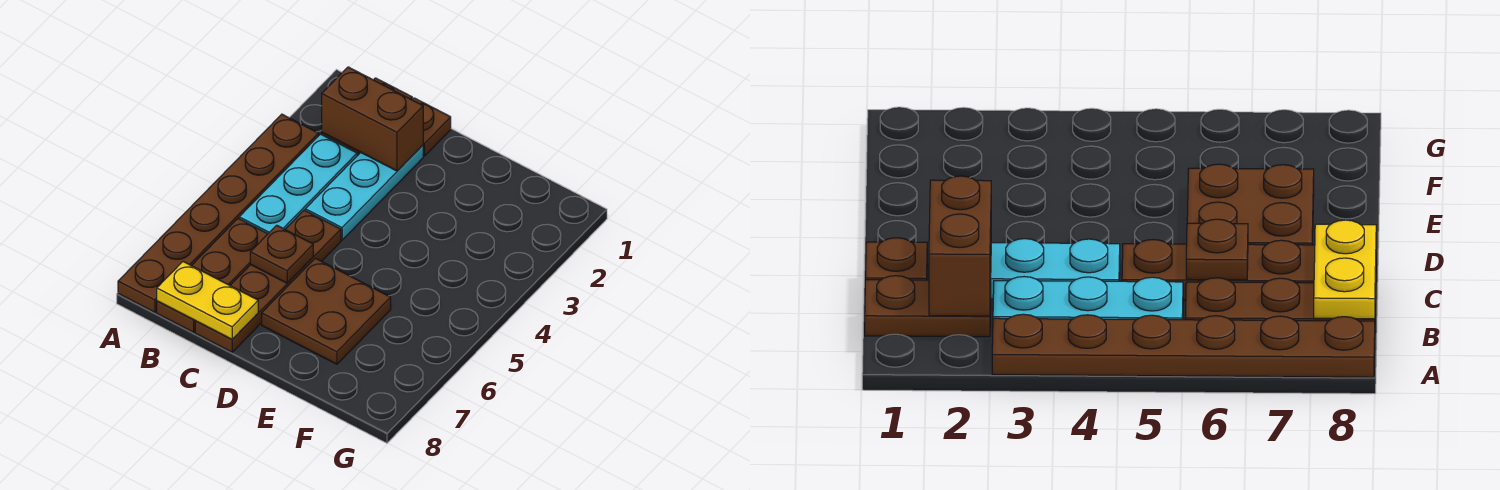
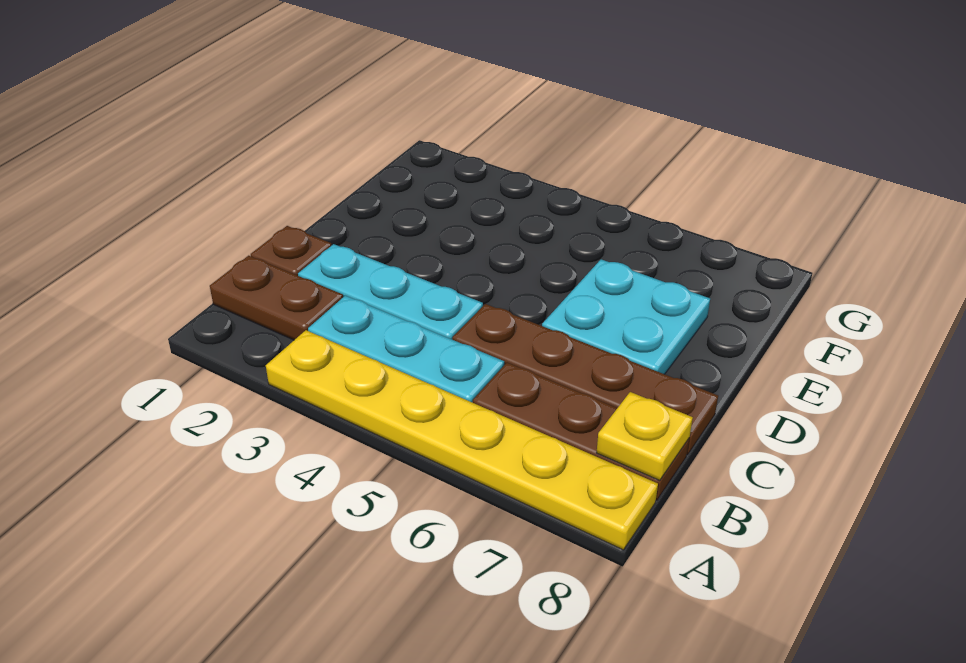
brown plate A3:A8 level 1 -> yellow plate A3:A8 level 1
brown brick B2:C2 level 2 -> none
yellow plate B8:C8 level 2 -> yellow plate B8 level 2
brown plate C6 level 2 -> none
brown plate D6:E7 level 1 -> cyan plate D6:E7 level 1

